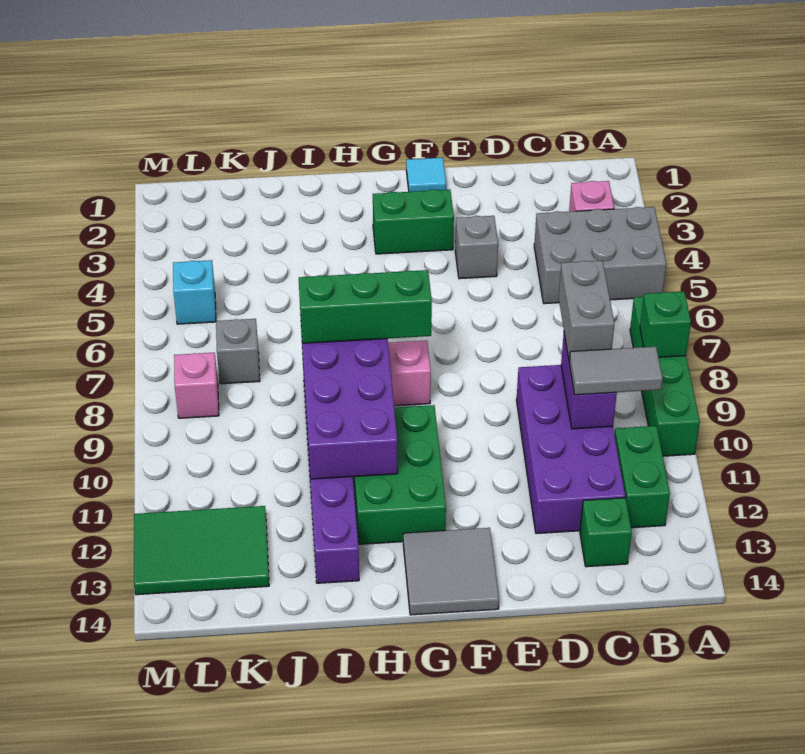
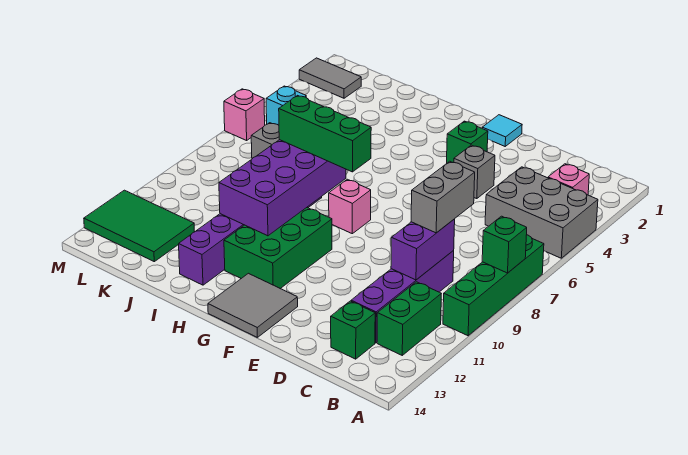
grey tile B10:C10 level 3 -> grey tile L2:M2 level 1
purple brick C9:D12 level 1 -> purple brick C9:C12 level 1
green brick F3:G3 level 1 -> green brick F3 level 1
pink brick L8 level 1 -> pink brick M6 level 1

